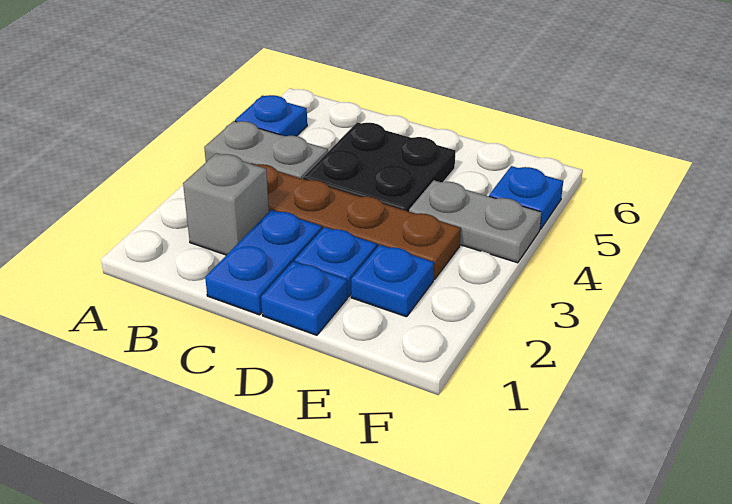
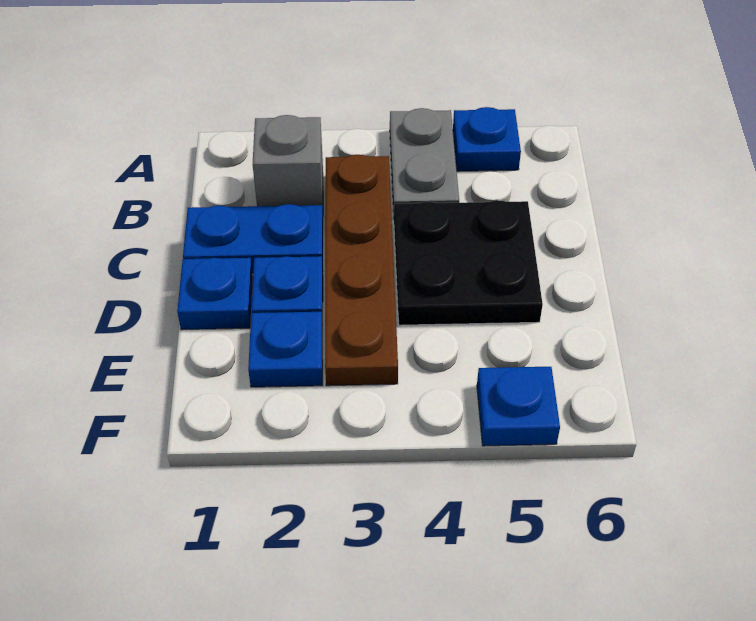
grey plate E4:F4 level 1 -> none

